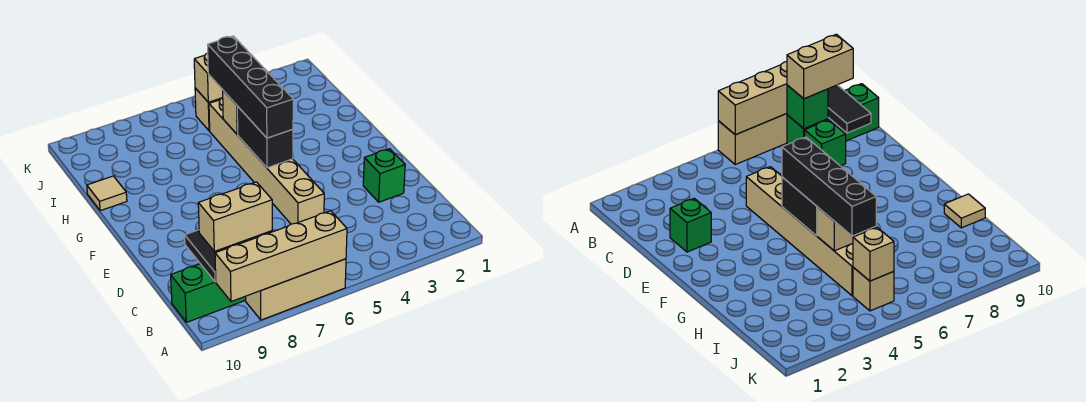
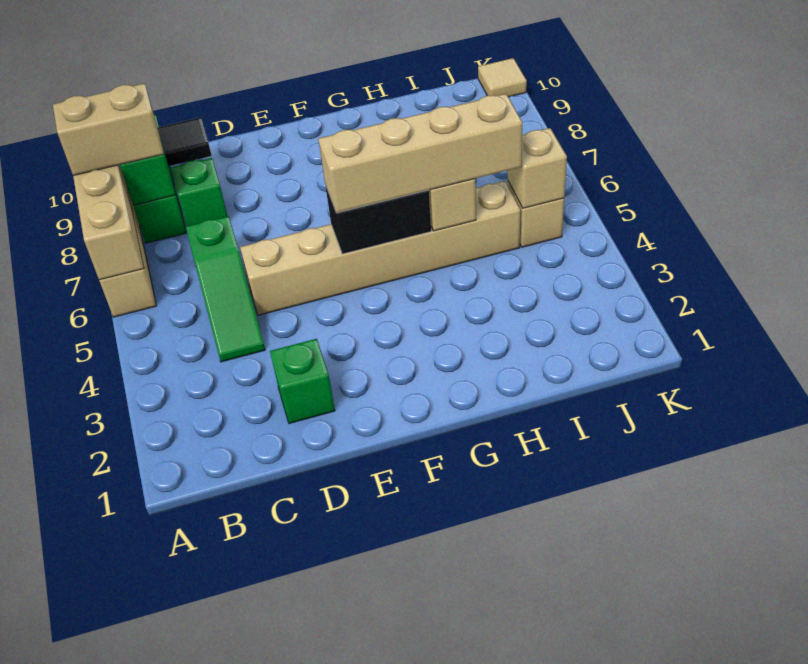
tan brick B8:B9 level 3 -> tan brick A8:B8 level 3
none -> green slope C4:C6 level 1 top 6
black brick F5:I5 level 3 -> tan brick F5:I5 level 3
tan tile H10 level 1 -> tan tile K10 level 1

